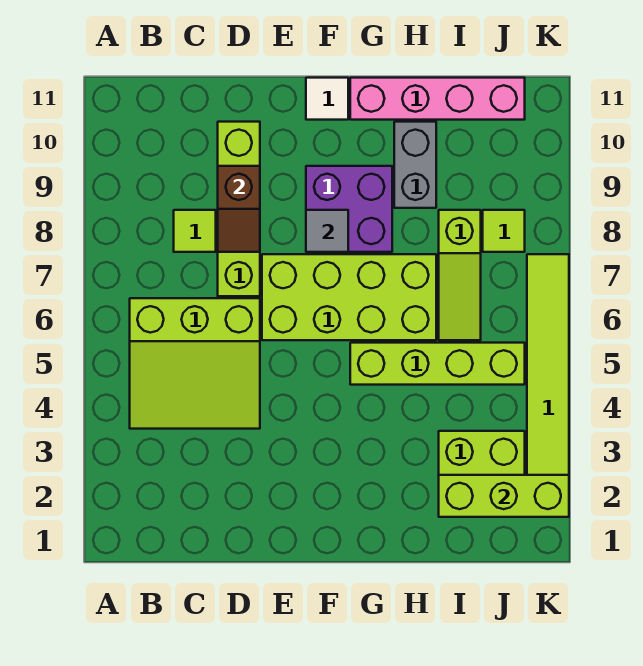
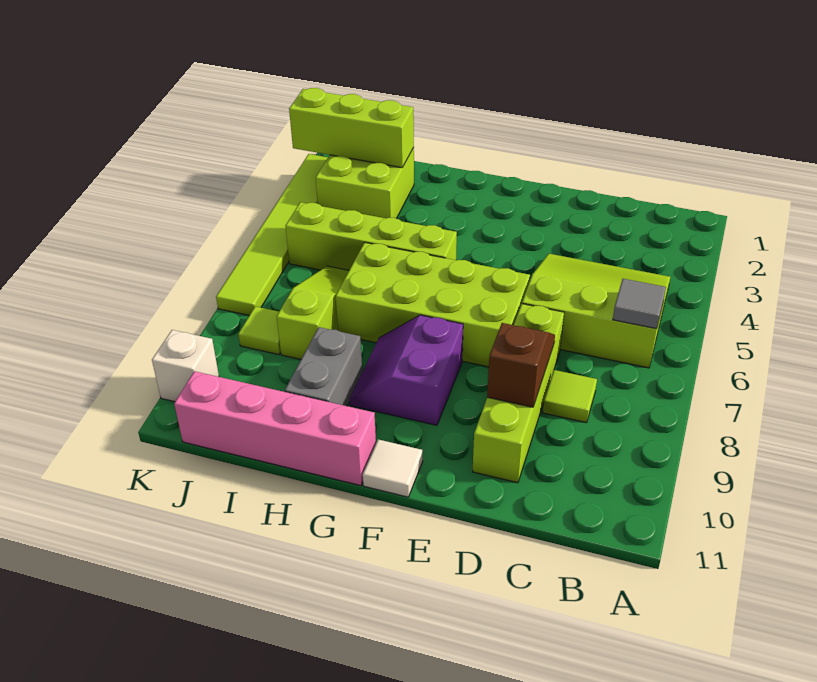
purple brick F8:G9 level 1 -> purple slope F8:G9 level 1 top F
grey tile F8 level 2 -> grey tile B6 level 2
none -> white brick K10 level 1

